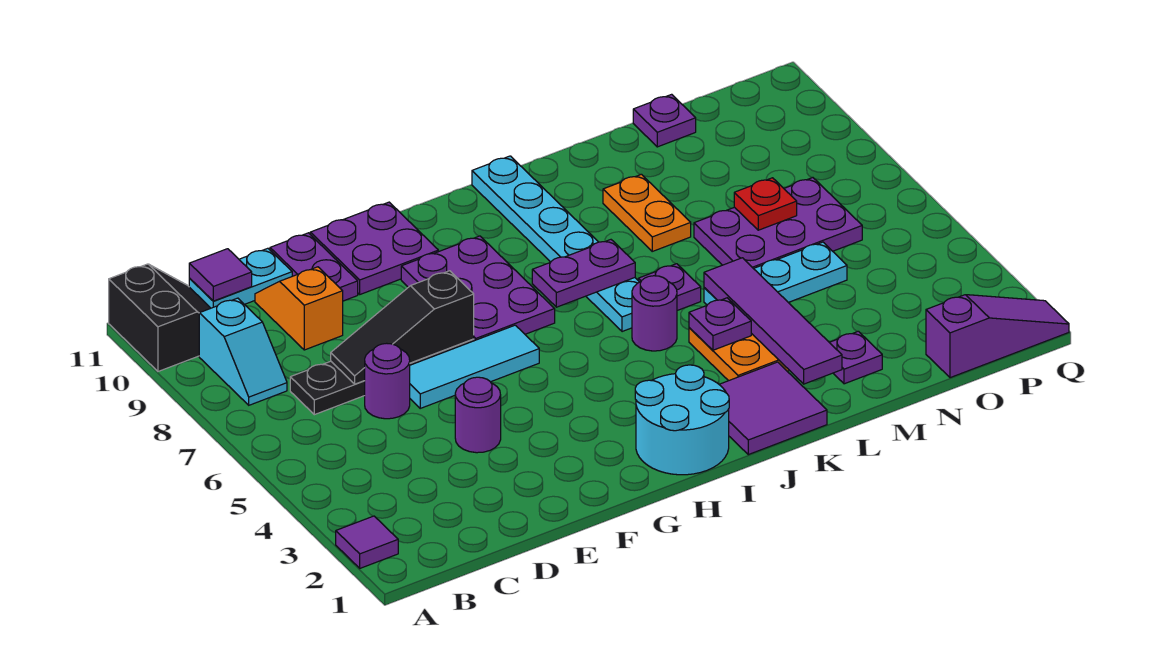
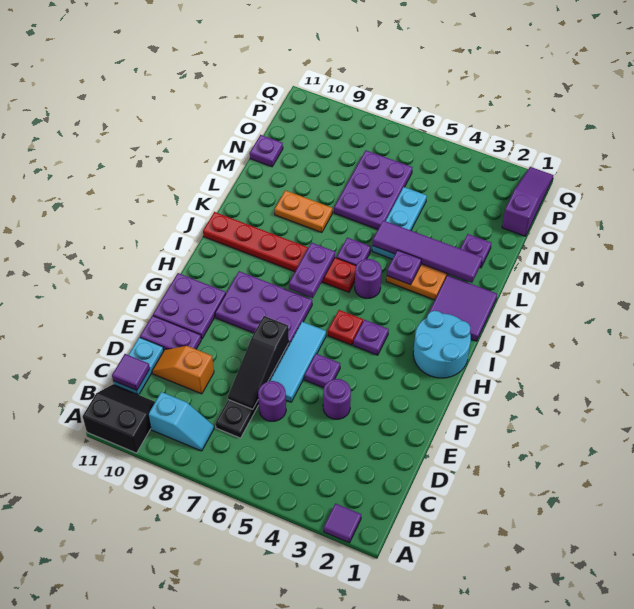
none -> purple plate F5 level 1
none -> purple plate H4 level 1
cyan plate J6:J11 level 1 -> red plate J6:J11 level 1
red plate N7 level 2 -> red plate H5 level 1

